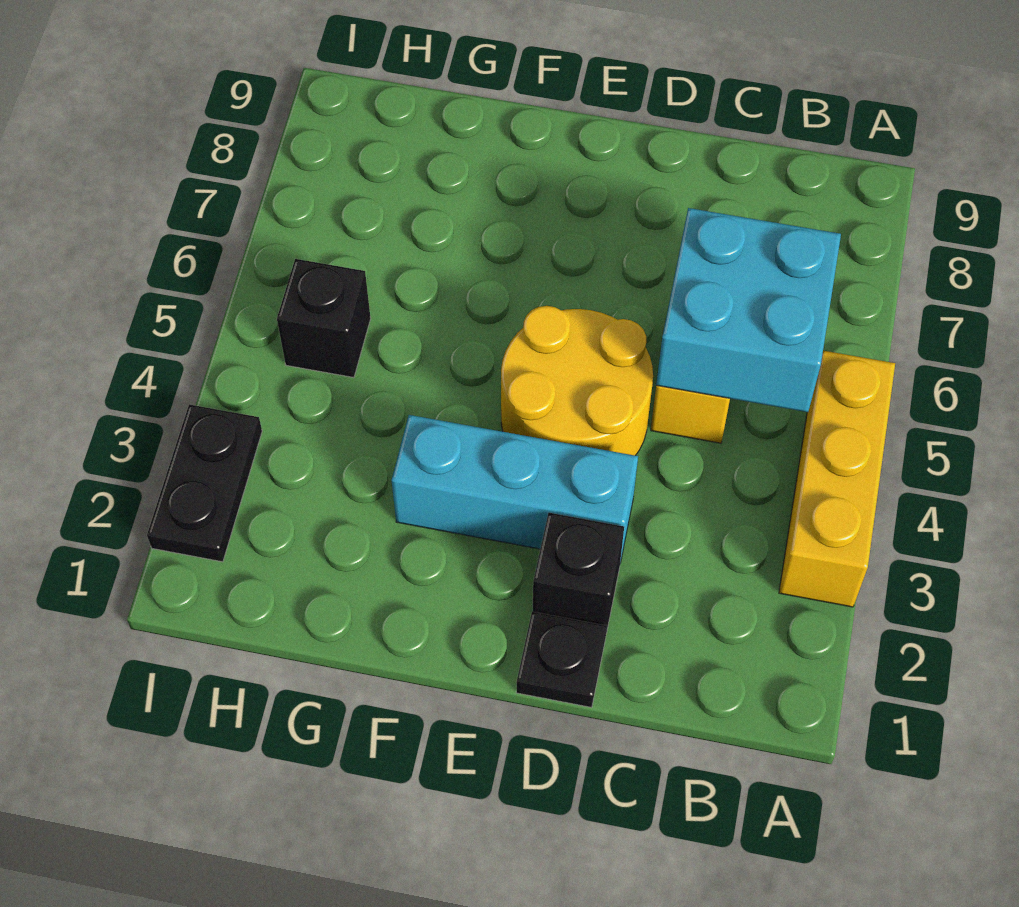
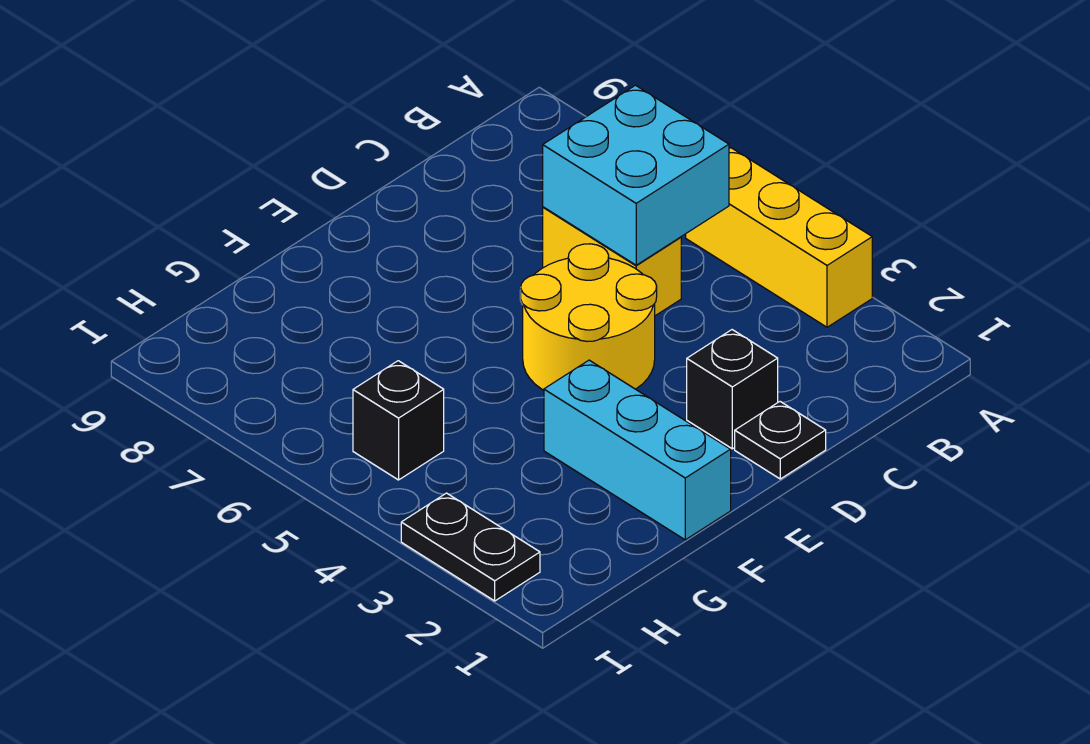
cyan brick D3:F3 level 1 -> cyan brick F1:F3 level 1

